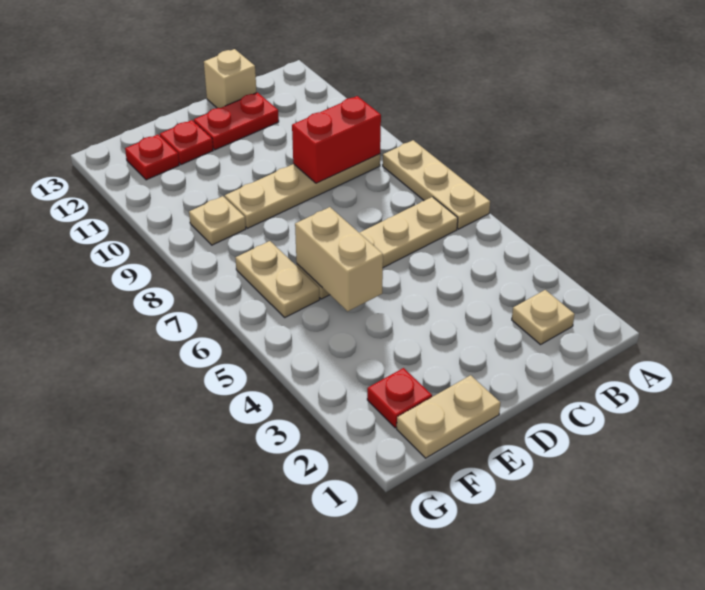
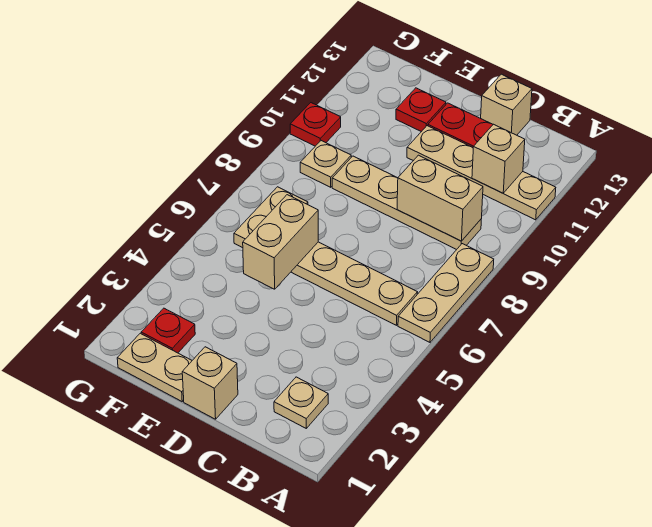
none -> tan plate A11:D11 level 1
red brick B9:C9 level 2 -> tan brick B9:C9 level 2
none -> tan brick B11 level 2
none -> tan brick D1 level 1
red plate F12 level 1 -> red plate G10 level 1

